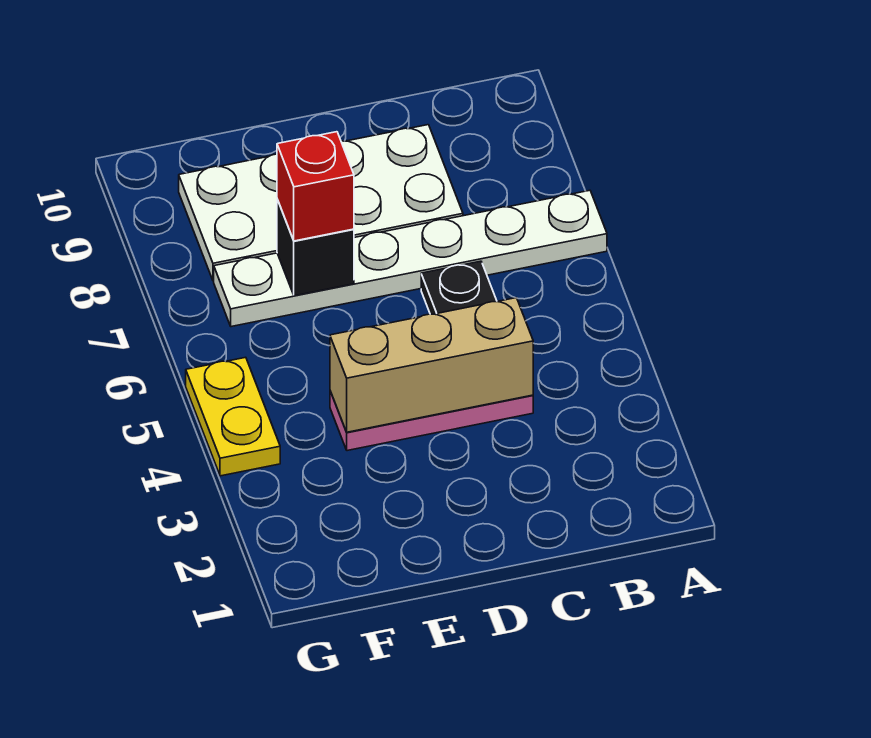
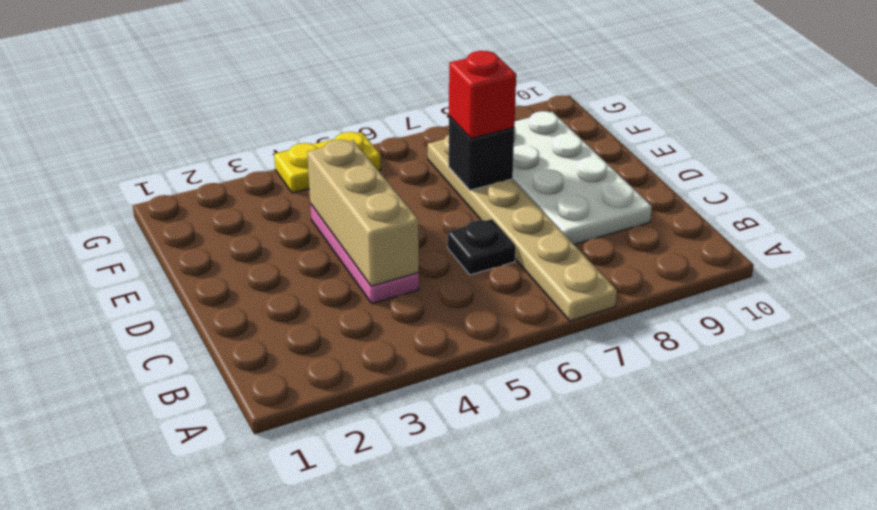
white plate A7:F7 level 1 -> tan plate A7:F7 level 1

